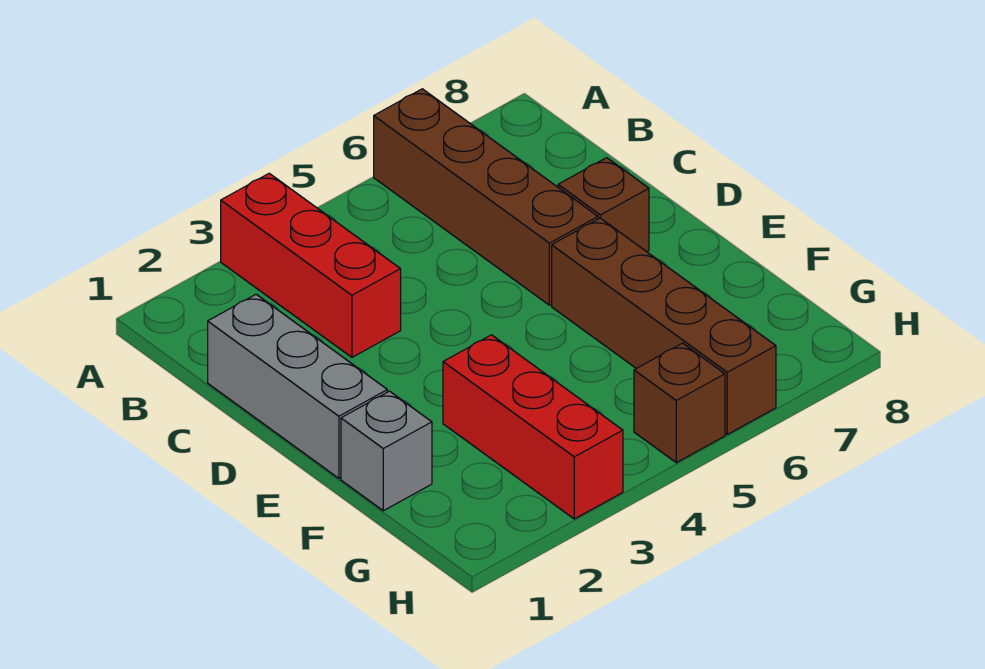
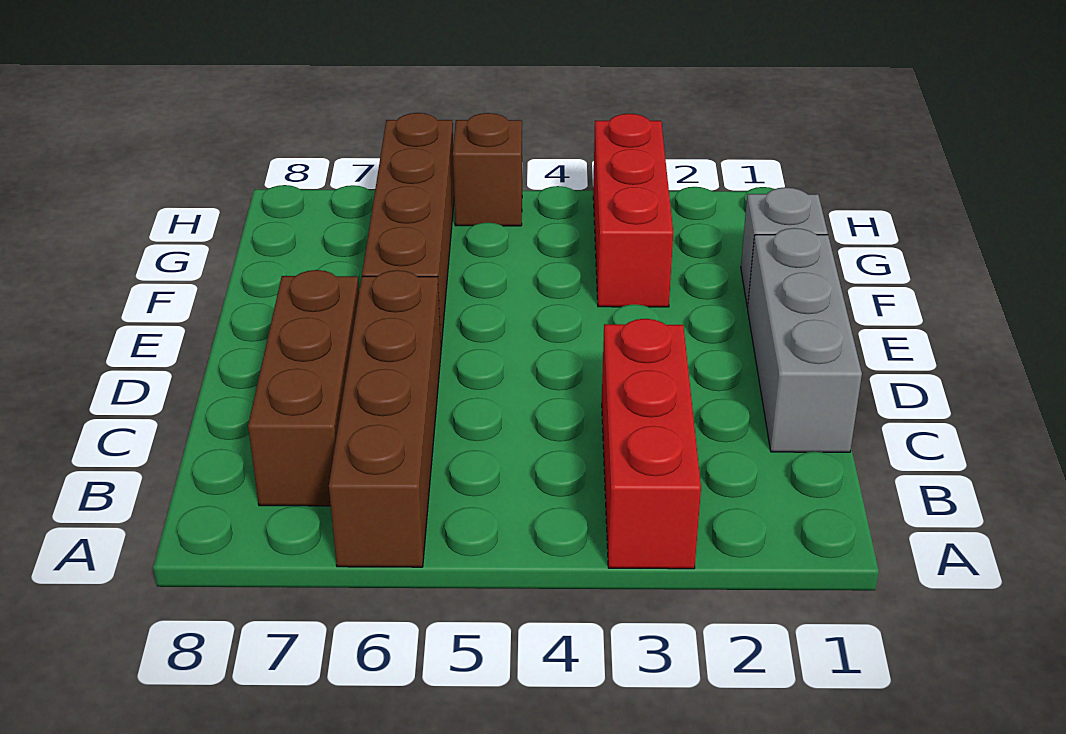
brown brick D7 level 1 -> brown brick B7:D7 level 1

